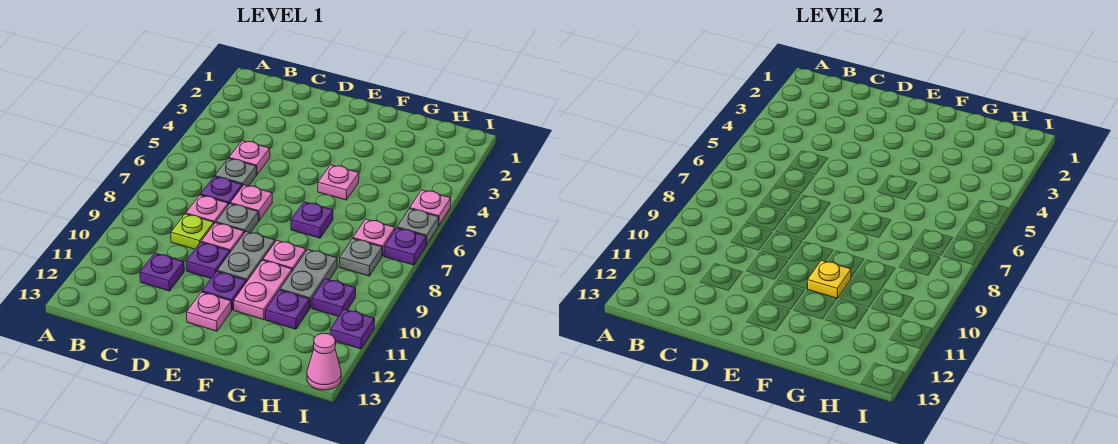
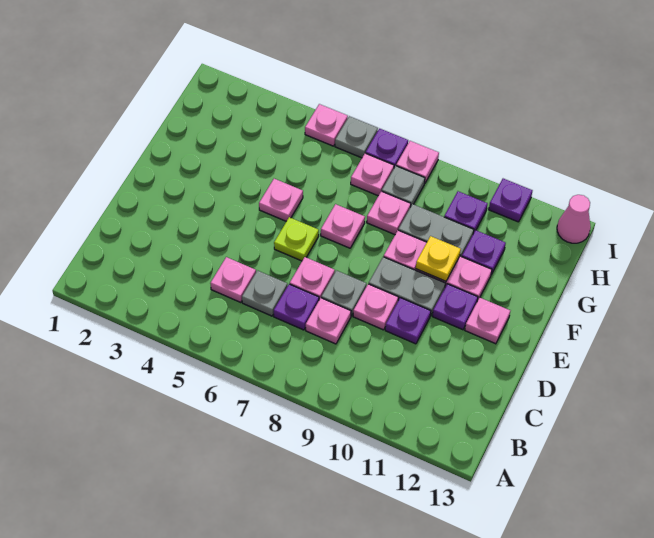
lime plate C9 level 1 -> lime plate E6 level 1
purple plate C11 level 1 -> none
purple plate F7 level 1 -> pink plate F7 level 1
none -> pink plate G8 level 1
none -> pink plate I8 level 1

